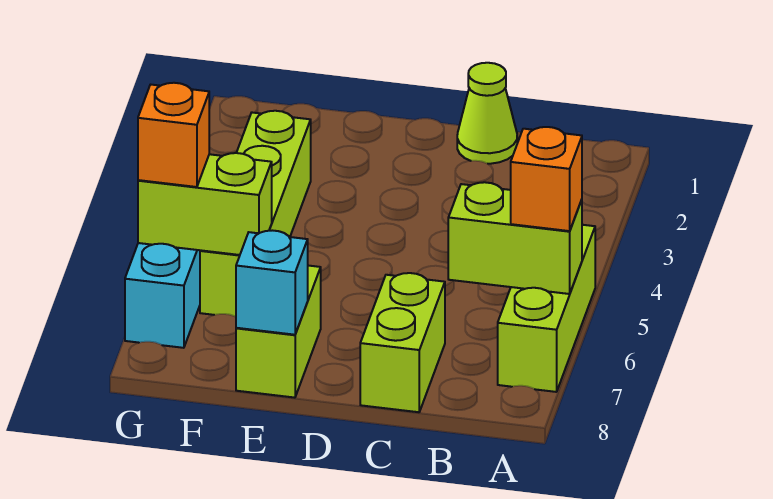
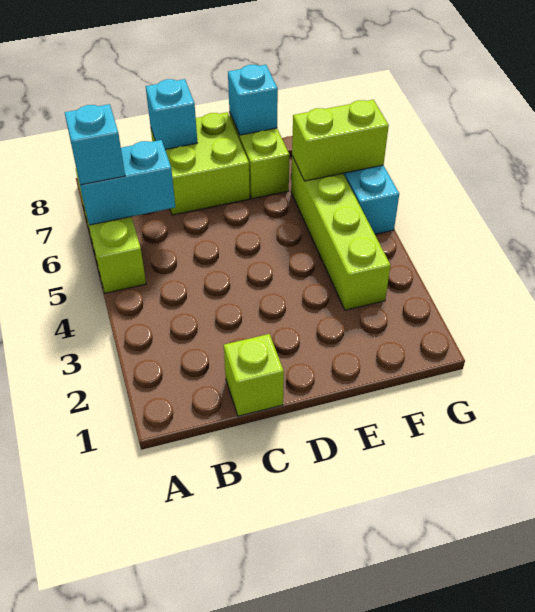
lime brick A6:B6 level 2 -> cyan brick A6:B6 level 2
orange brick A6 level 3 -> cyan brick A6 level 3
lime cone C1 level 1 -> lime brick C1 level 1
lime brick C7:C8 level 1 -> lime brick C7:D8 level 1
none -> cyan brick C8 level 2
orange brick G6 level 3 -> none

